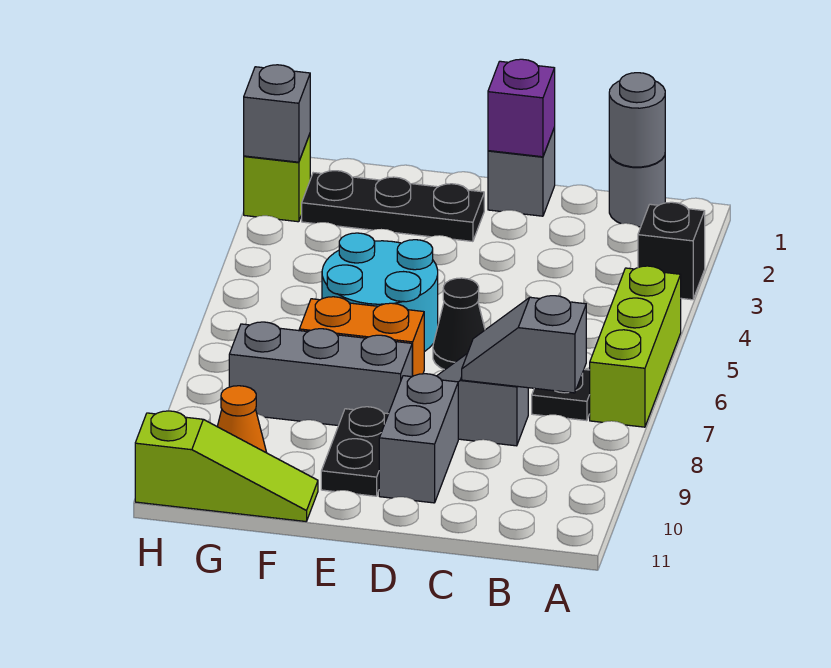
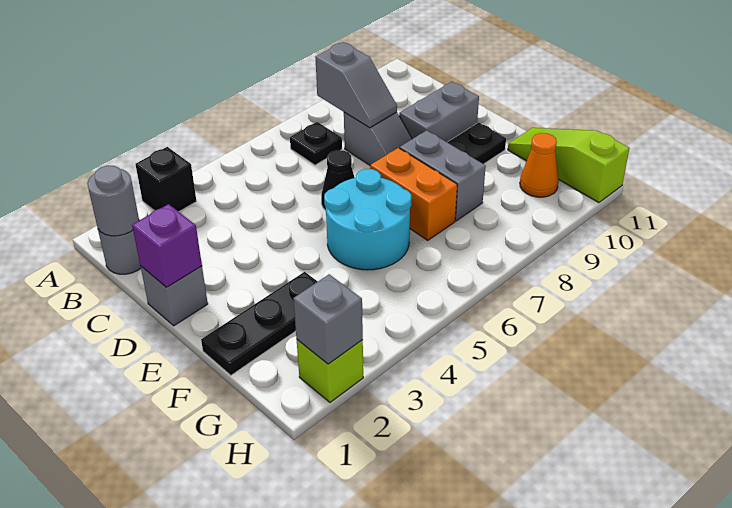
lime brick A5:A7 level 1 -> none
black plate E2:G2 level 1 -> black plate F1:F3 level 1
grey brick E8:G8 level 1 -> grey brick E8:F8 level 1

